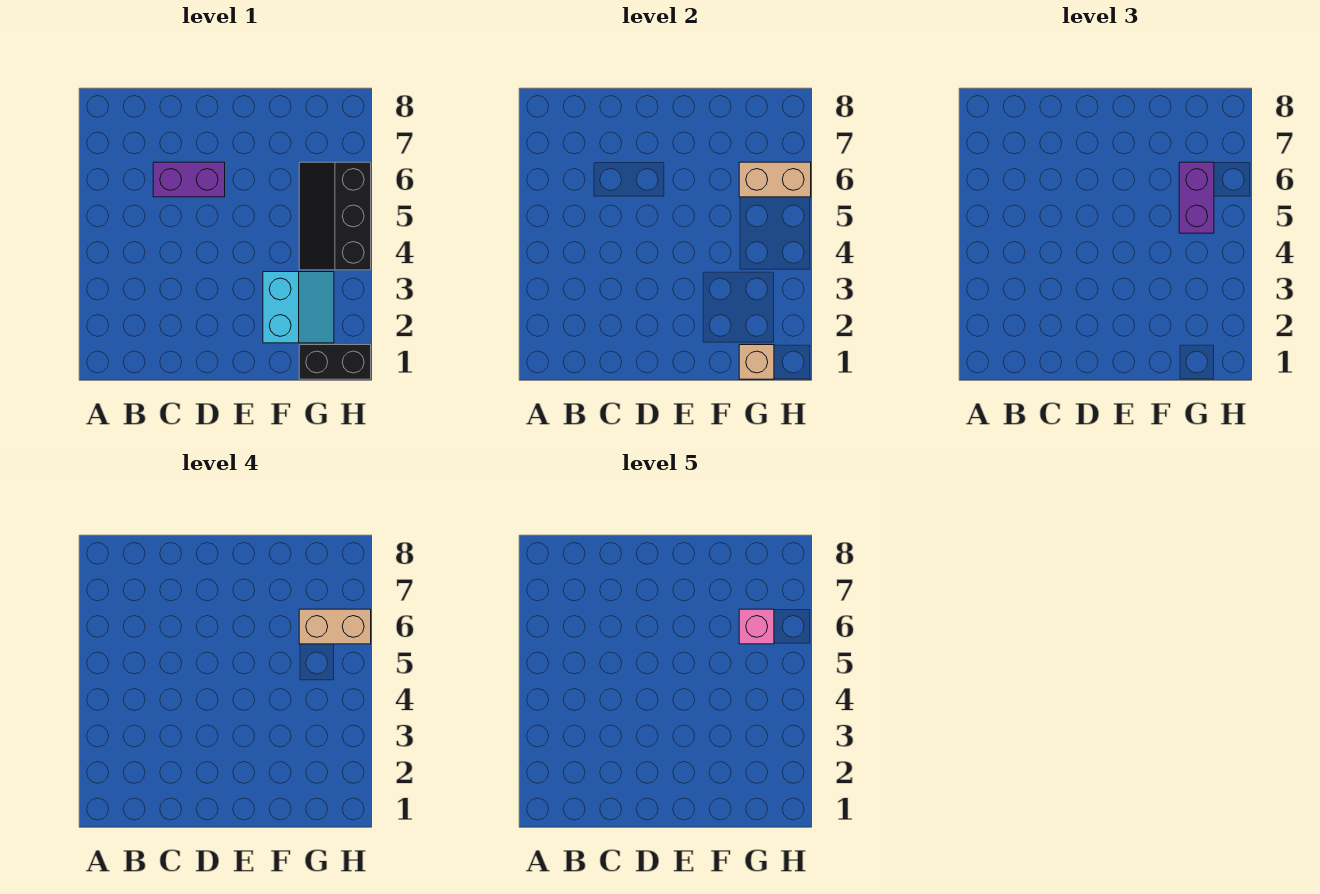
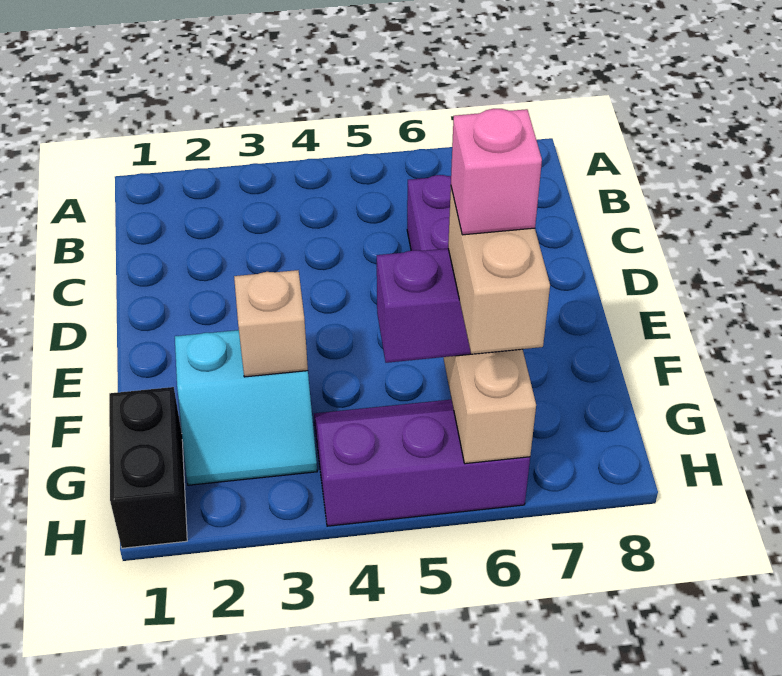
tan brick G1 level 2 -> tan brick F3 level 2
black slope G4:H6 level 1 top H -> purple slope G4:H6 level 1 top H

